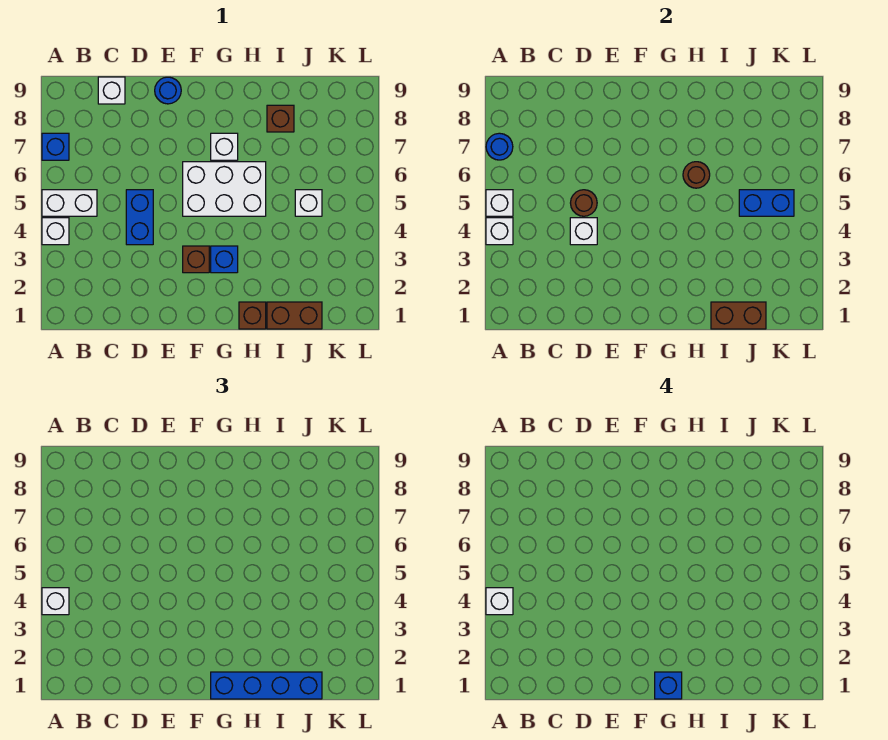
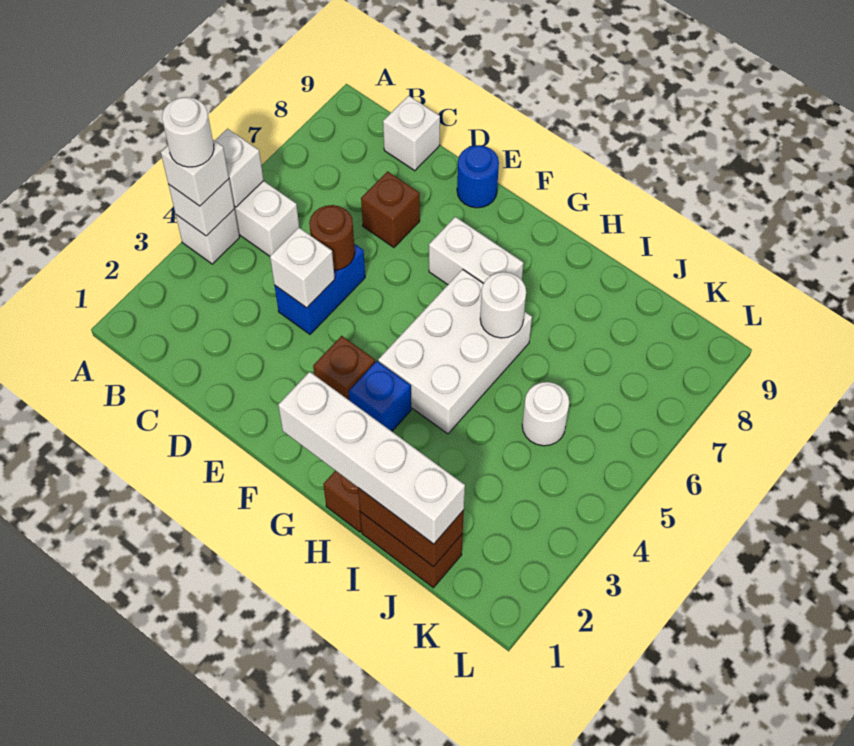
white brick A4 level 4 -> white round brick A4 level 4
blue brick A7 level 1 -> none
blue round brick A7 level 2 -> none
white brick F5:H6 level 1 -> white brick G4:H6 level 1
blue brick G1:J1 level 3 -> white brick G1:J1 level 3
blue brick G1 level 4 -> none
white brick G7 level 1 -> white brick F7:G7 level 1
brown round brick H6 level 2 -> white round brick H6 level 2
brown brick I8 level 1 -> brown brick D7 level 1
white brick J5 level 1 -> white round brick J5 level 1
blue brick J5:K5 level 2 -> none

